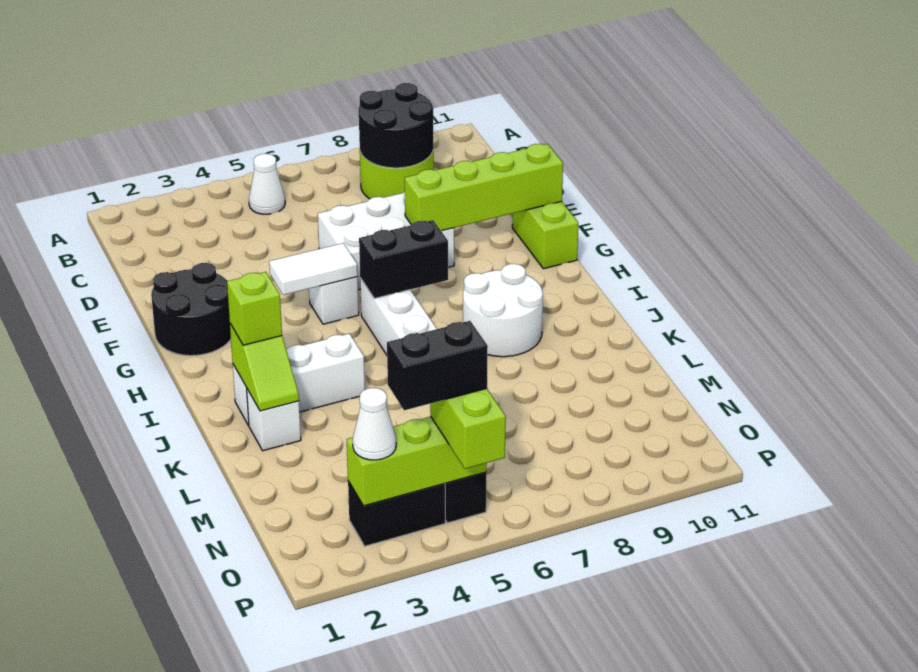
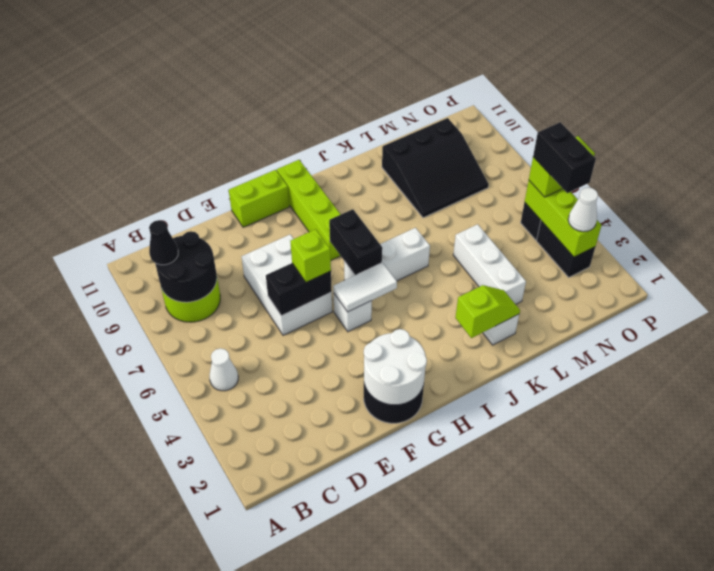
none -> black cone B9 level 3
none -> black brick E6:F6 level 2
lime brick F8:F11 level 2 -> lime brick H8:H11 level 1
white tile G4:G5 level 2 -> white tile G5:H5 level 2
white round brick I8:J9 level 1 -> white round brick F1:G2 level 2
white brick J2:J4 level 1 -> white brick L3:L5 level 1
lime brick J2 level 3 -> lime brick F6 level 3
none -> black slope L8:N10 level 1 top 10

